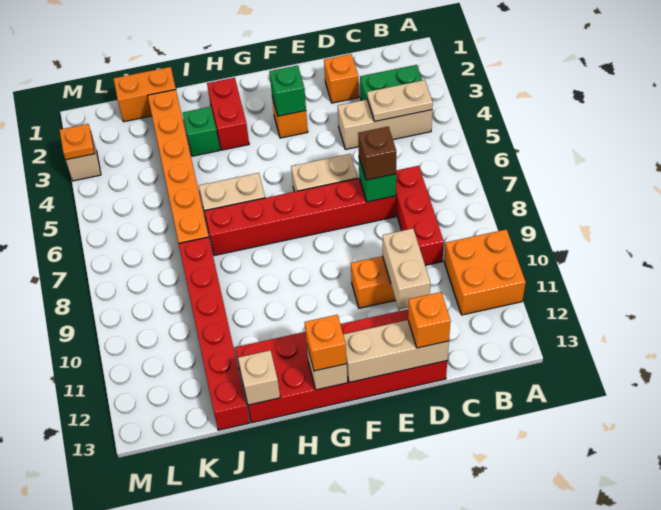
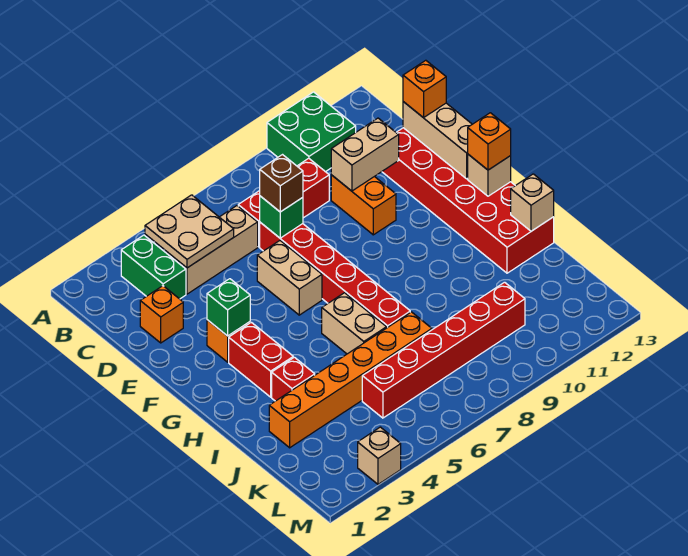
orange brick A10:B11 level 1 -> green brick A10:B11 level 1
tan brick B4:D4 level 1 -> tan brick C4:C6 level 1
tan plate B4:C4 level 2 -> tan plate B4:C5 level 2
red brick H2:H3 level 1 -> red brick G3:H3 level 1
green brick I3 level 1 -> red brick I3 level 1
orange brick J1:K1 level 1 -> none
red brick J8:J13 level 1 -> red brick K5:K10 level 1
orange plate M3 level 2 -> none

